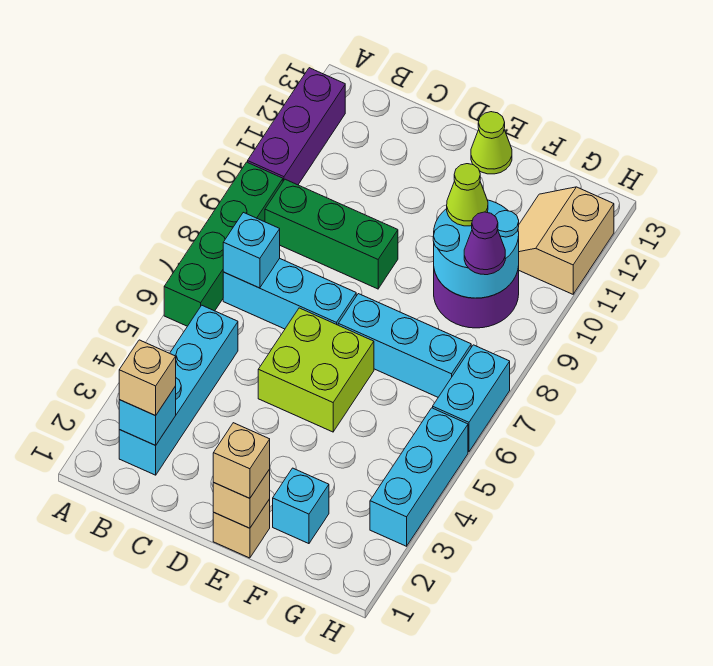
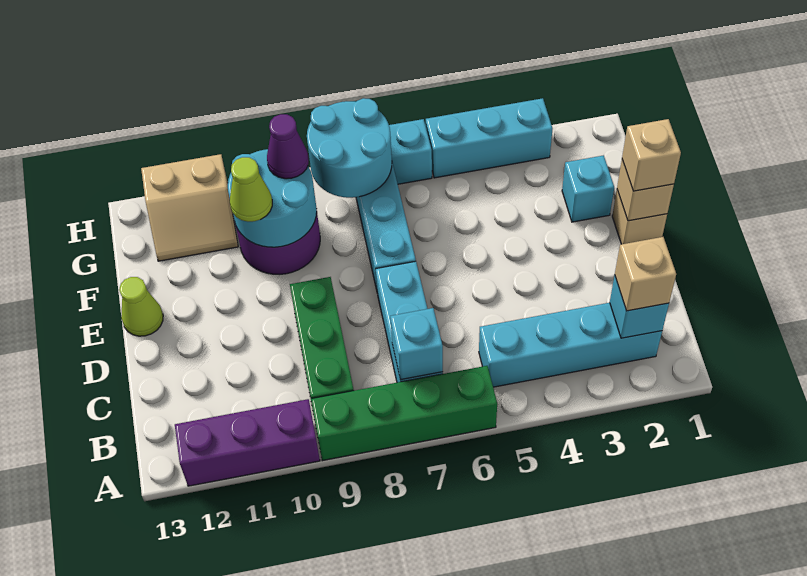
lime brick D5:E6 level 1 -> none
none -> cyan round brick G7:H8 level 2

